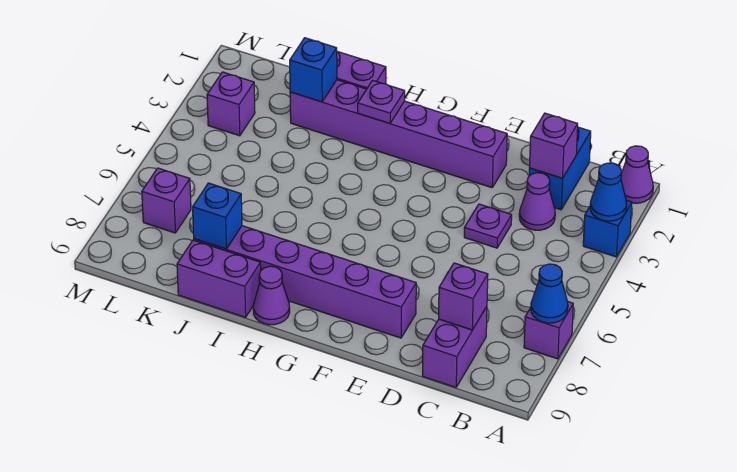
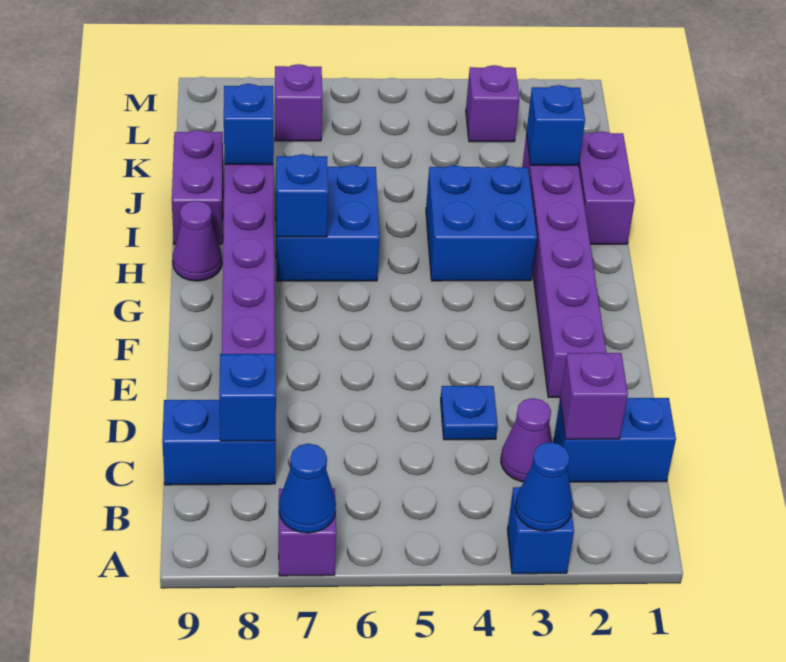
purple cone A1 level 1 -> none
purple brick C8:C9 level 1 -> blue brick C8:C9 level 1
purple brick C8 level 2 -> blue brick C8 level 2
purple plate D4 level 1 -> blue plate D4 level 1
purple plate H2 level 2 -> none
none -> blue brick H3:I4 level 1
none -> blue brick H6:I7 level 1
none -> blue brick H7 level 2

